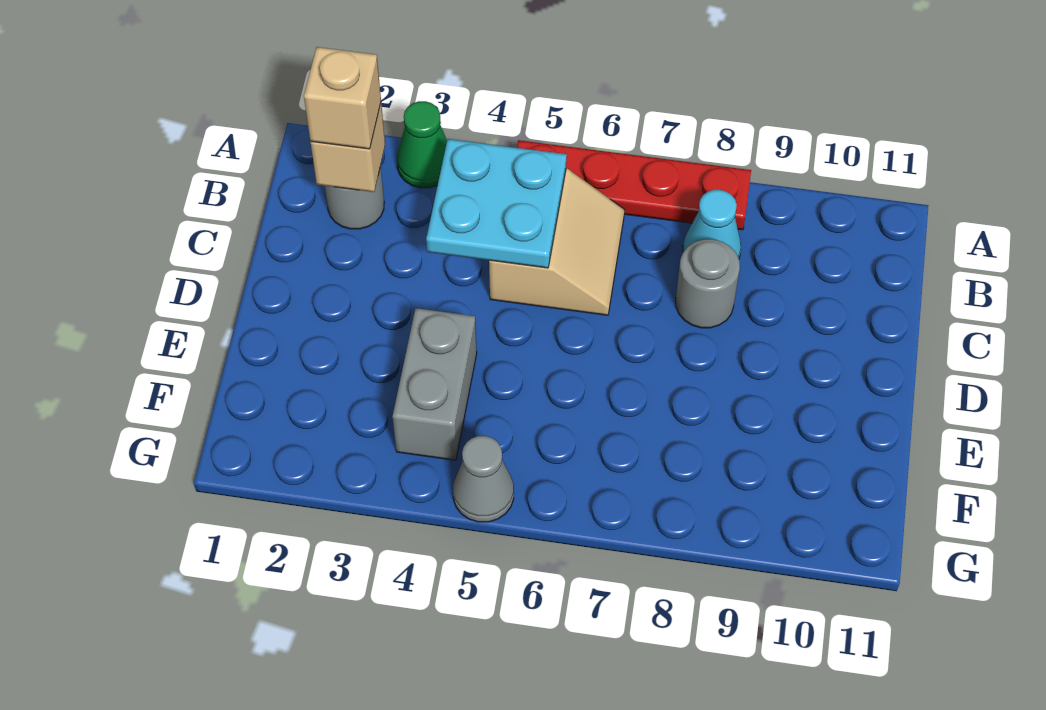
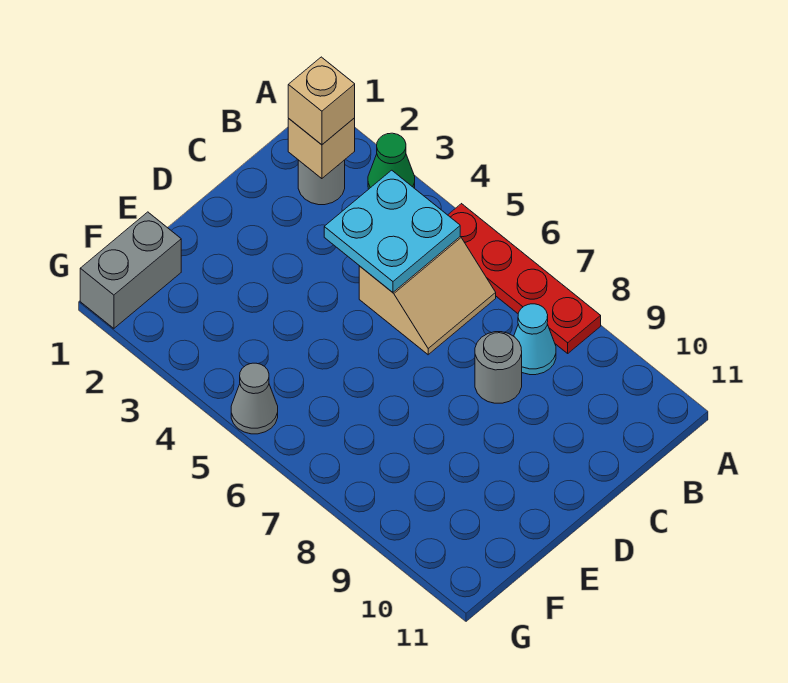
grey brick E4:F4 level 1 -> grey brick F1:G1 level 1

